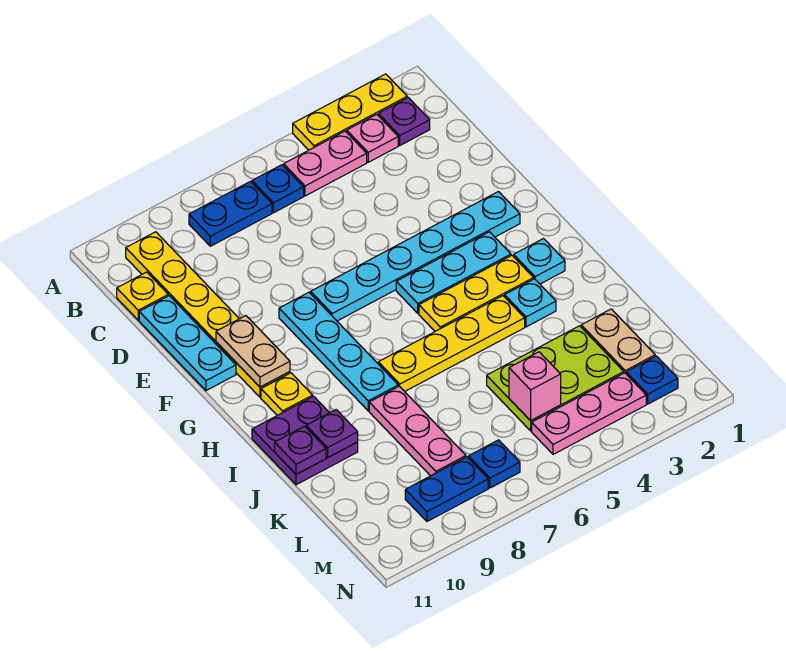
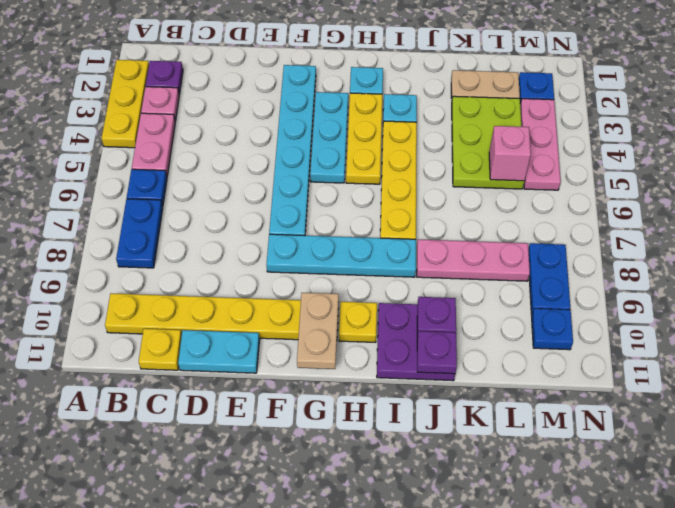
cyan plate D11:F11 level 1 -> cyan plate D11:E11 level 1
tan plate F10:G10 level 2 -> tan plate G10:G11 level 2
blue plate M7 level 1 -> blue plate M10 level 1

